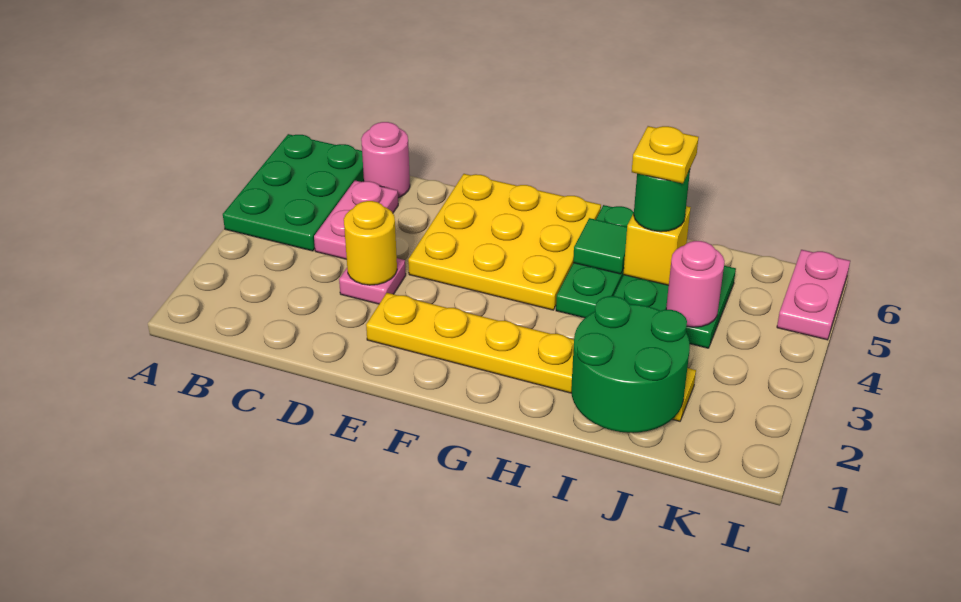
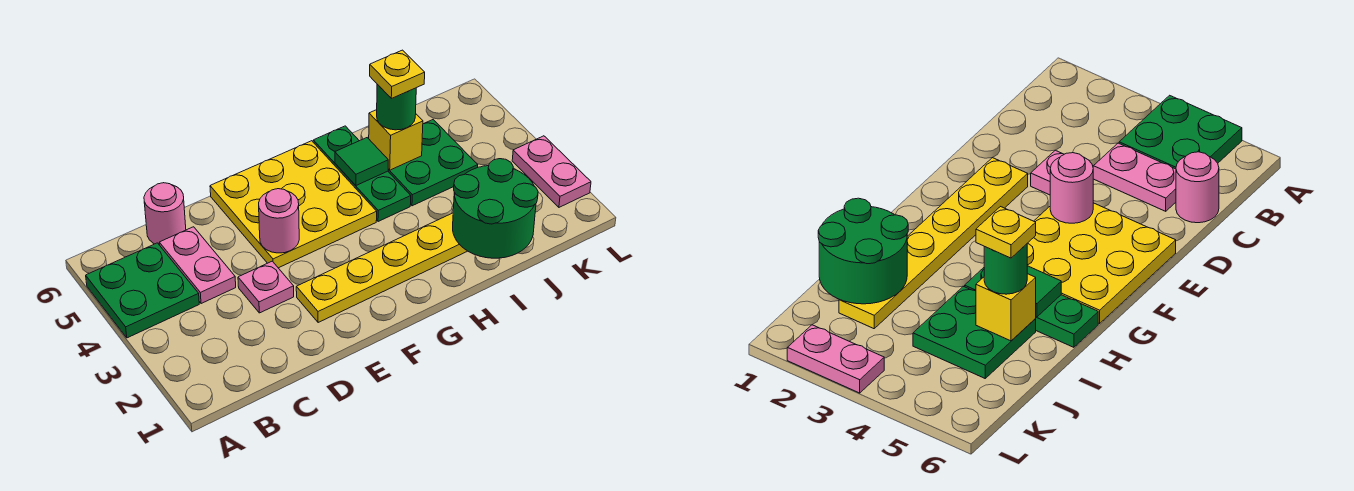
green plate A4:B6 level 1 -> green plate A4:B5 level 1
yellow round brick D3 level 2 -> none
pink round brick J4 level 2 -> pink round brick E4 level 2
pink plate L5:L6 level 1 -> pink plate L2:L3 level 1

